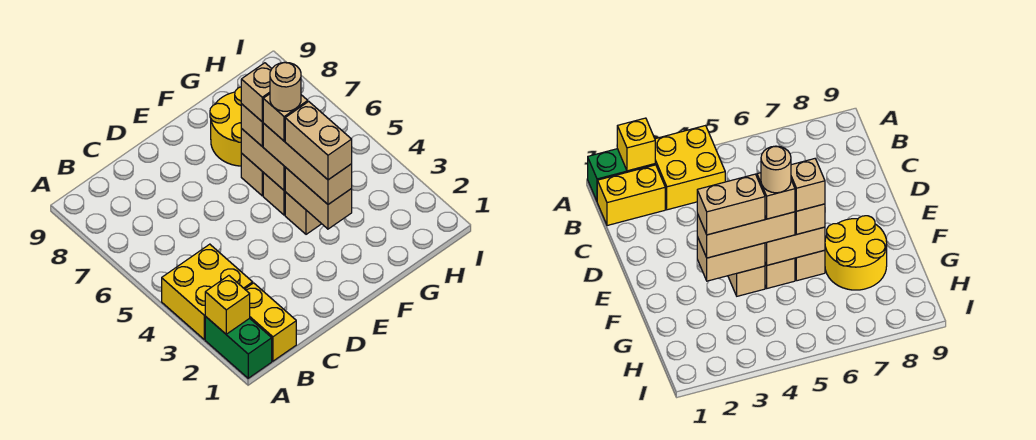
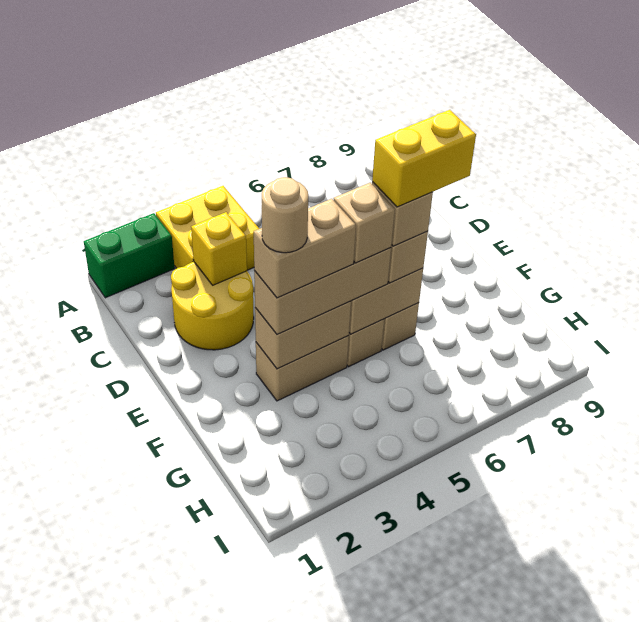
yellow brick A2 level 2 -> yellow brick C3 level 2
yellow brick B1:B2 level 1 -> yellow brick F6:F7 level 5
tan brick F4 level 1 -> tan brick F3:F4 level 1
tan round brick F5 level 5 -> tan round brick F3 level 5
yellow round brick F7:G8 level 1 -> yellow round brick C2:D3 level 1

